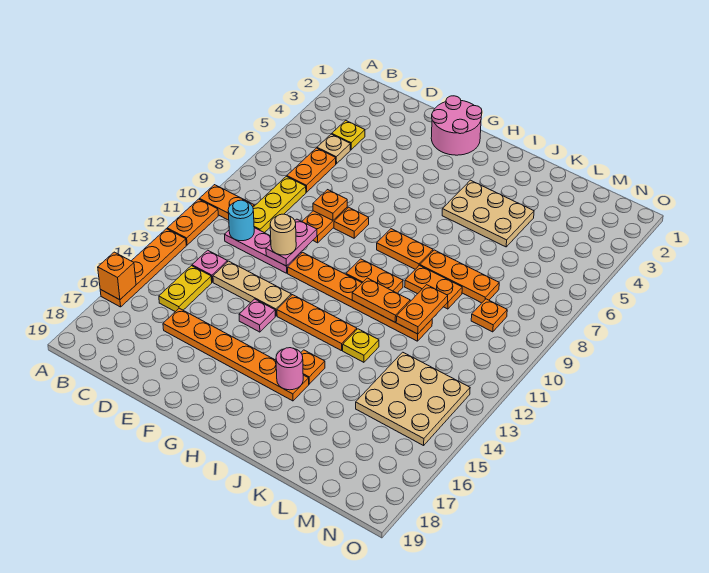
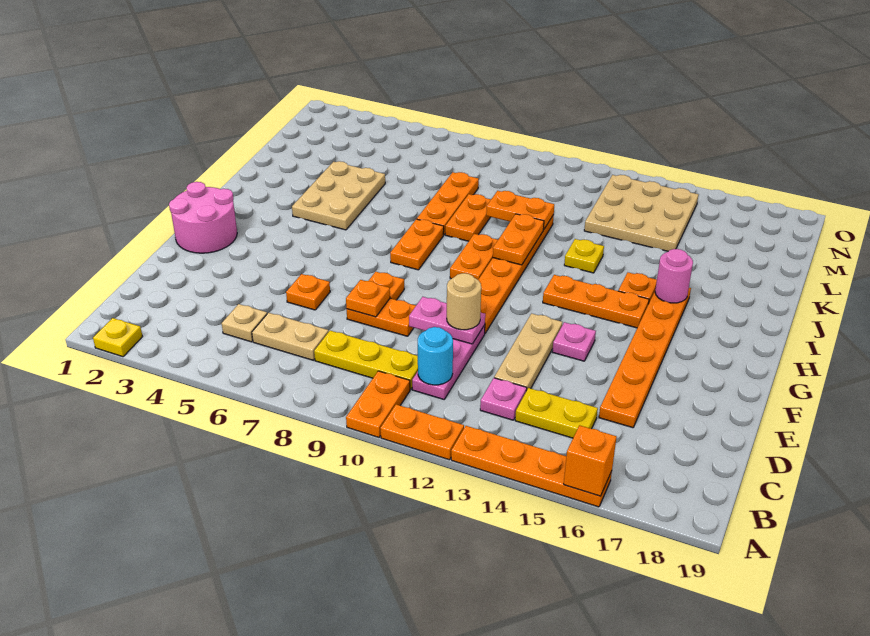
yellow plate C4 level 1 -> yellow plate A2 level 1
orange plate C6:C7 level 1 -> tan plate C6:C7 level 1
orange plate G13:I13 level 1 -> orange plate H13:H15 level 1
orange plate M9 level 1 -> orange plate E6 level 1

